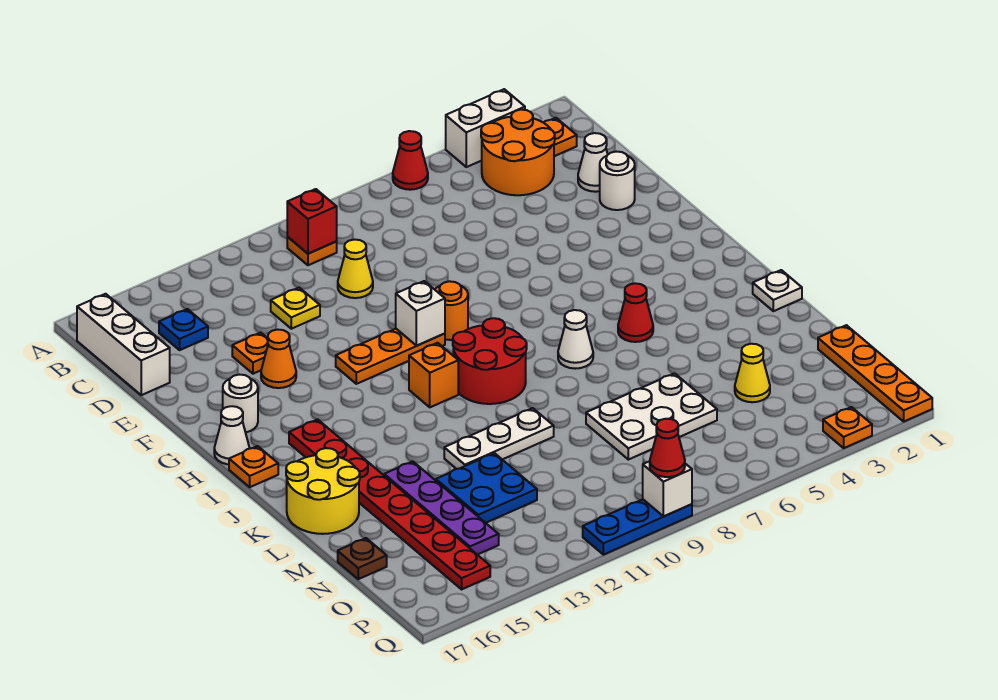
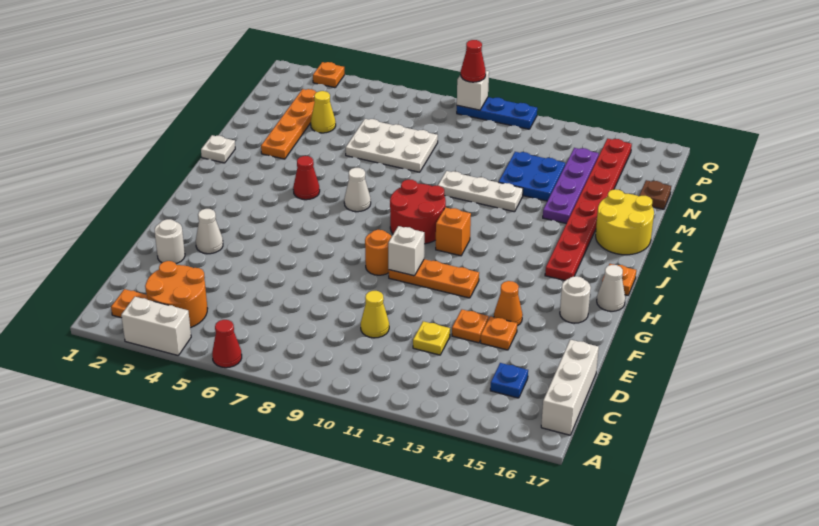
orange plate B10 level 1 -> orange plate E13 level 1
red brick B10 level 2 -> none
white cone D2 level 1 -> white cone F3 level 1
orange plate N1:Q1 level 1 -> orange plate L3:O3 level 1

